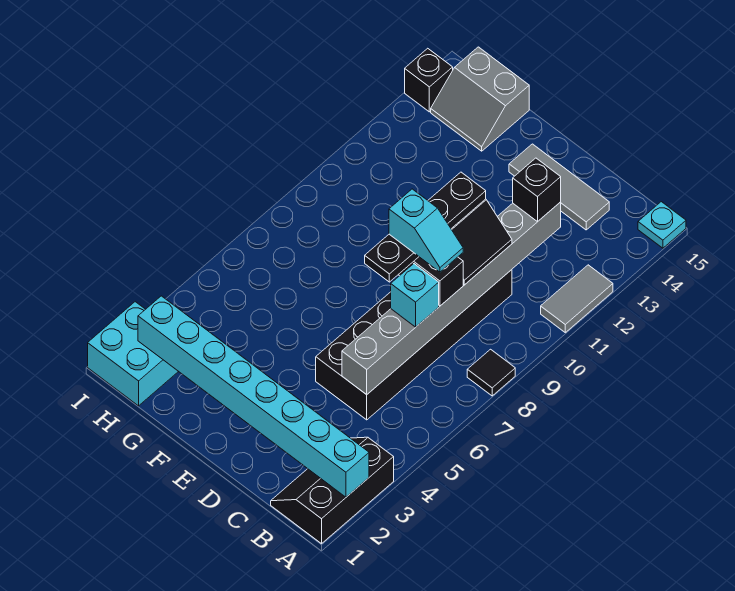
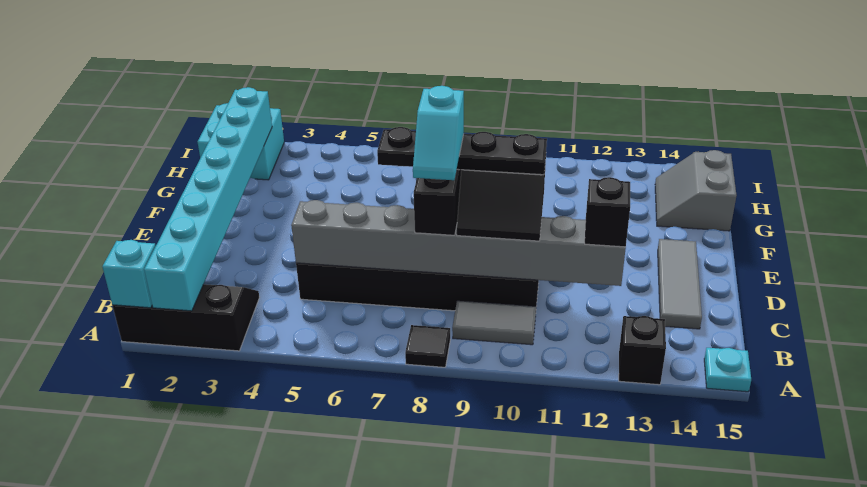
grey tile A11:A12 level 1 -> grey tile B9:B10 level 1
cyan brick C7 level 3 -> cyan brick A1 level 2
black brick I14 level 1 -> black brick A13 level 1

